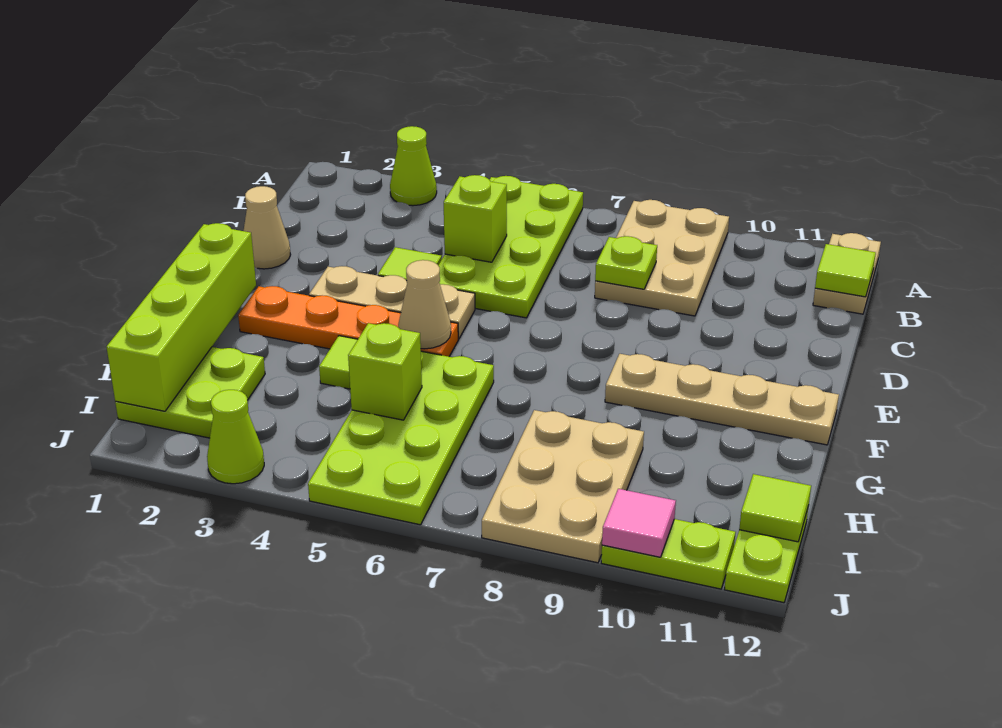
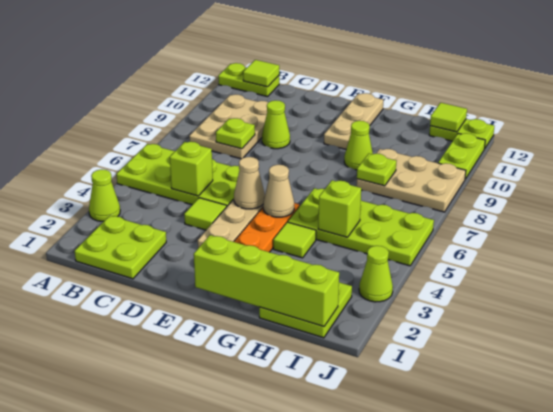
tan plate A8:C9 level 1 -> tan plate B8:C10 level 1
tan plate A12:B12 level 1 -> lime plate A12:B12 level 1
none -> lime plate B1:C2 level 1
tan cone D1 level 1 -> tan cone E5 level 2
none -> lime cone D9 level 1
tan plate F9:F12 level 1 -> tan plate F10:F12 level 1
none -> lime cone G9 level 1
none -> lime plate H8 level 2
pink tile J10 level 2 -> none

